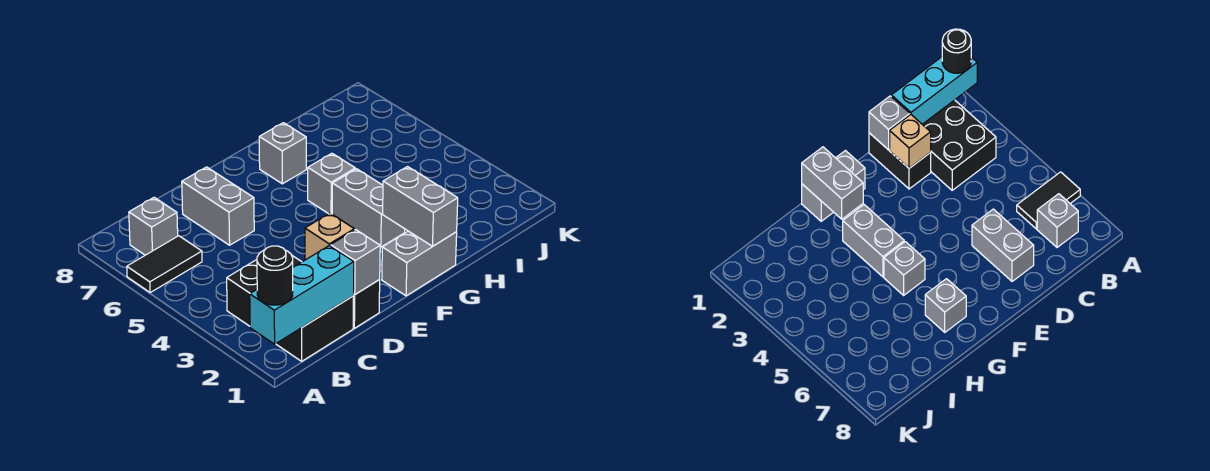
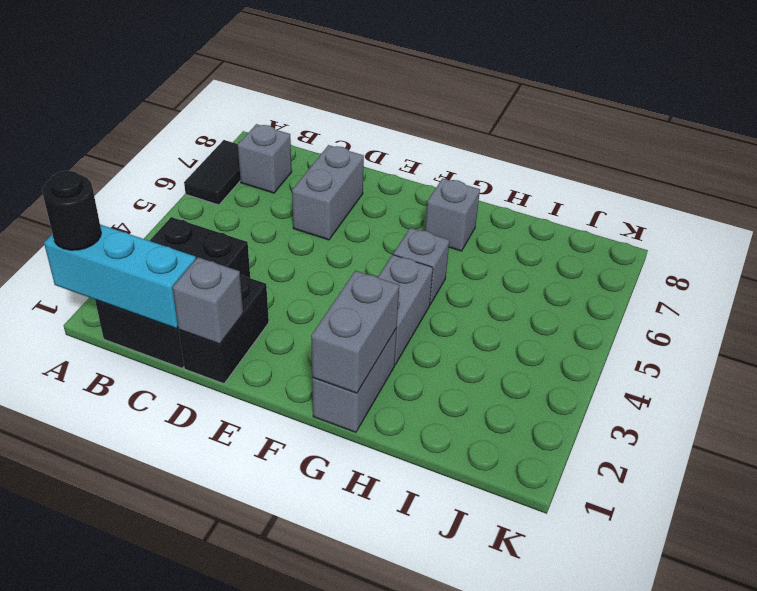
black tile A6:B6 level 1 -> black tile A6:A7 level 1
tan brick D2 level 2 -> none
grey brick F1:G1 level 1 -> grey brick G1:G2 level 1

